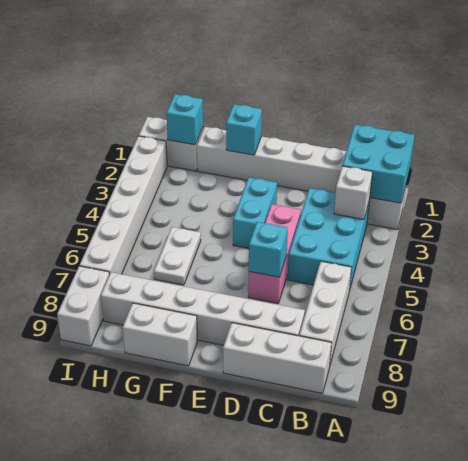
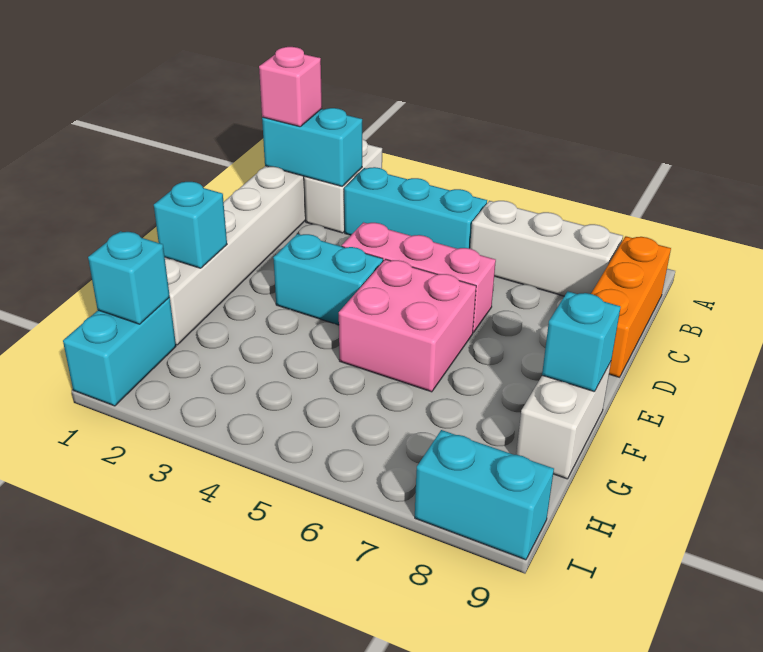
cyan brick A1:B2 level 2 -> cyan brick B1:B2 level 2
none -> pink brick B1 level 3
cyan brick B3:C5 level 1 -> cyan brick B3:B5 level 1
white brick B3 level 2 -> none
white brick B9:D9 level 1 -> orange brick B9:D9 level 1
white brick C8:H8 level 1 -> none
cyan brick D6 level 2 -> cyan brick F9 level 2
none -> pink brick E5:F6 level 1
white plate G5:G6 level 1 -> none
white brick H1:I1 level 1 -> cyan brick H1:I1 level 1
white brick I2:I7 level 1 -> none
white brick I8:I9 level 1 -> cyan brick I8:I9 level 1

